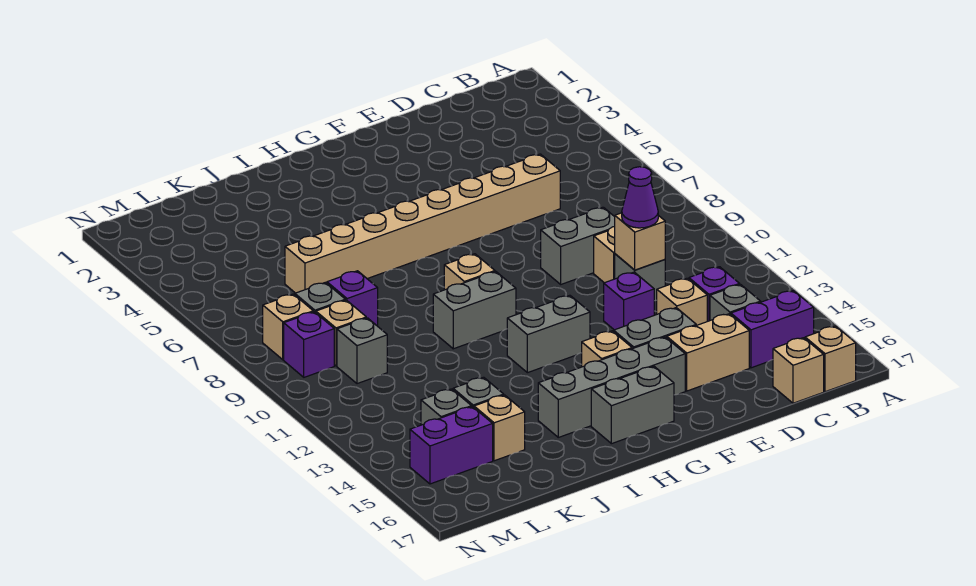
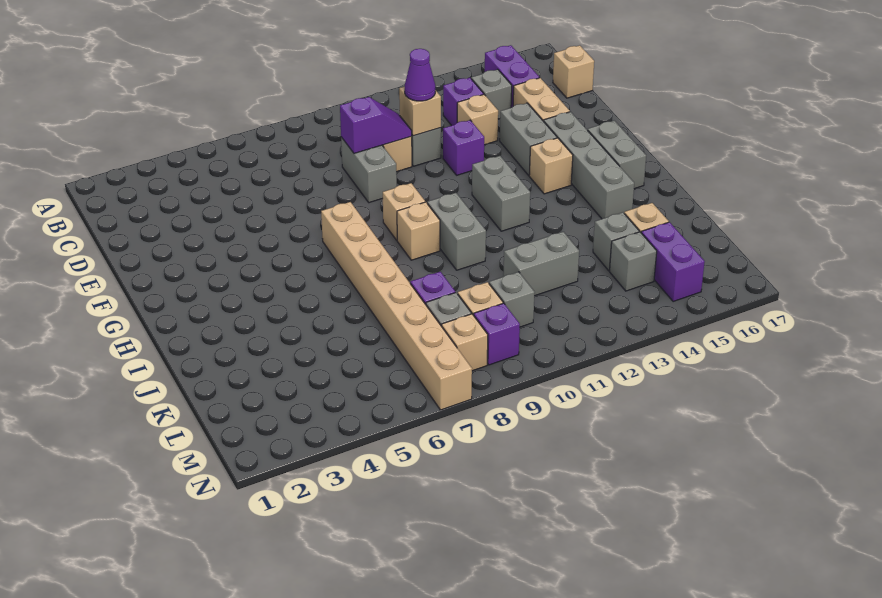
tan brick B17 level 1 -> tan brick G9 level 1
tan brick D6:K6 level 1 -> tan brick G7:N7 level 1
none -> purple slope D9:D10 level 2 top 9
none -> grey brick K11:K12 level 1

